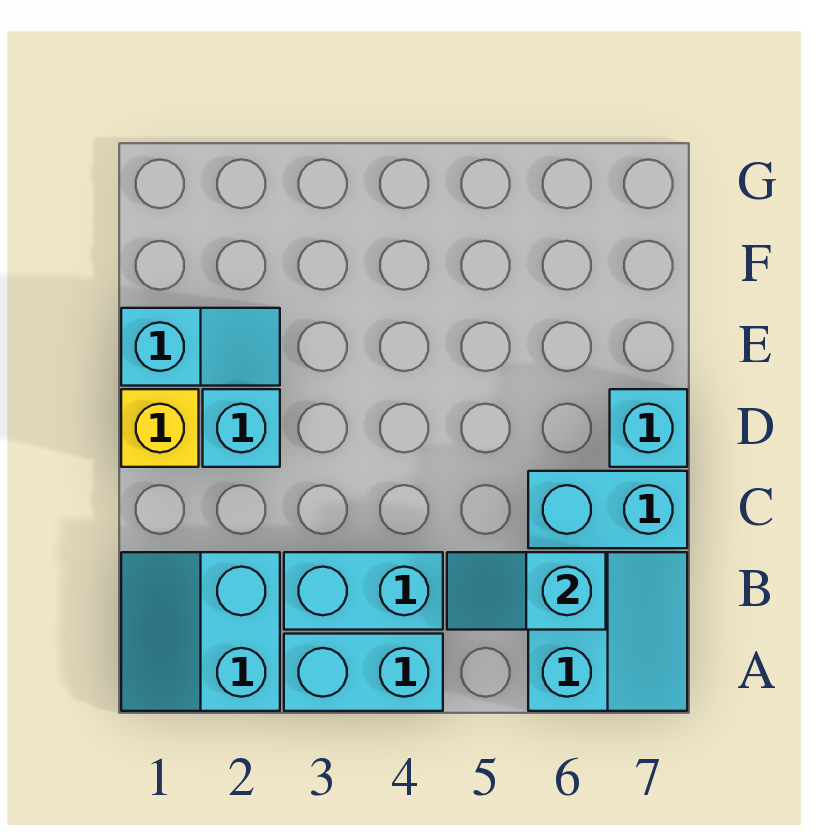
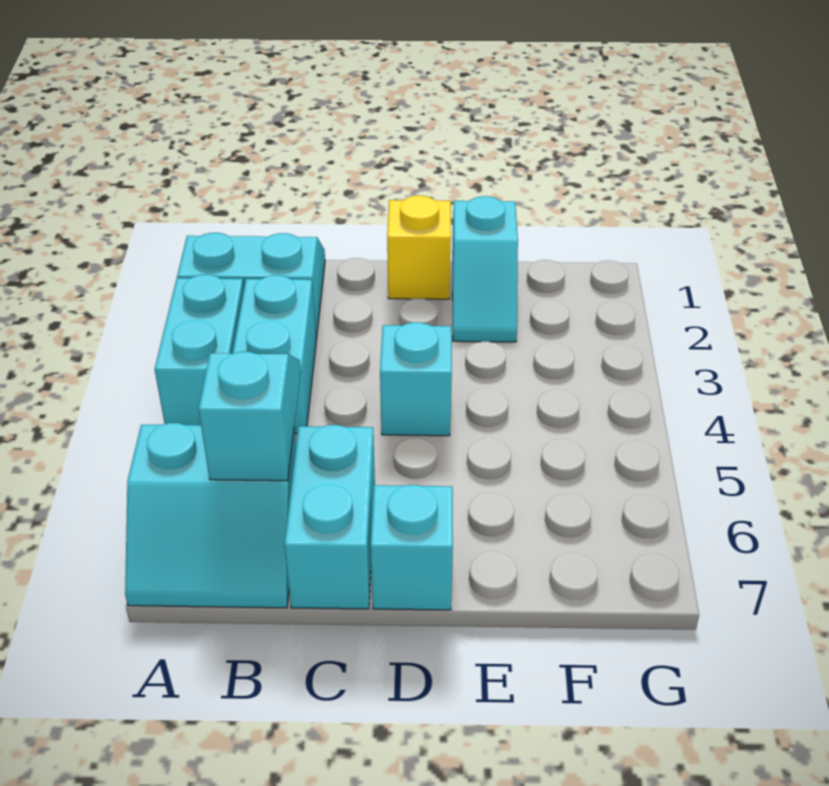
cyan brick D2 level 1 -> cyan brick D4 level 1

